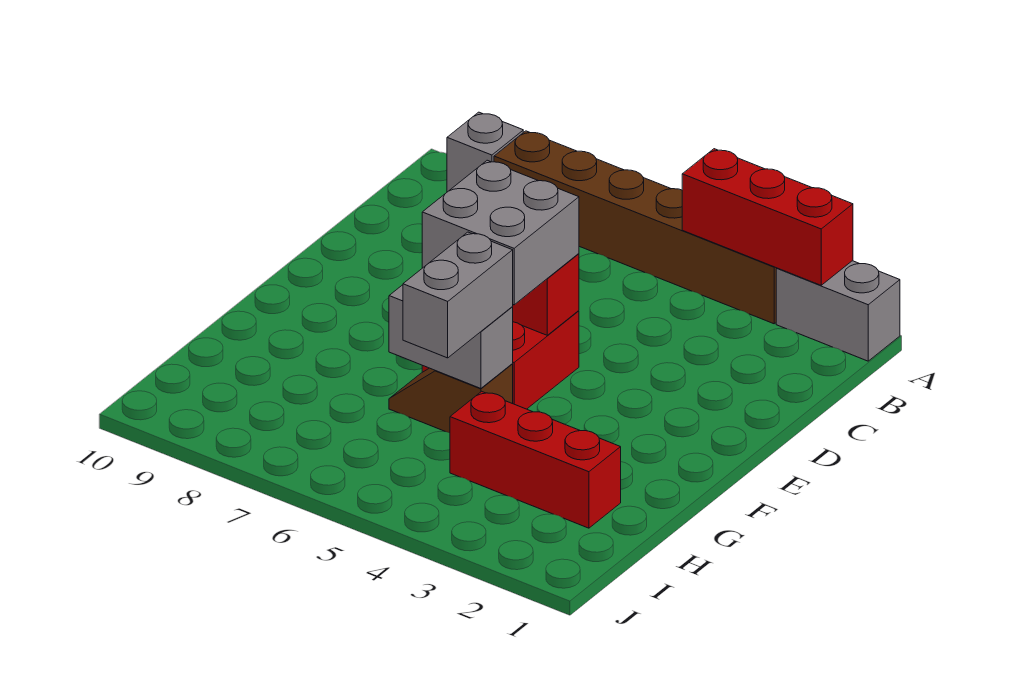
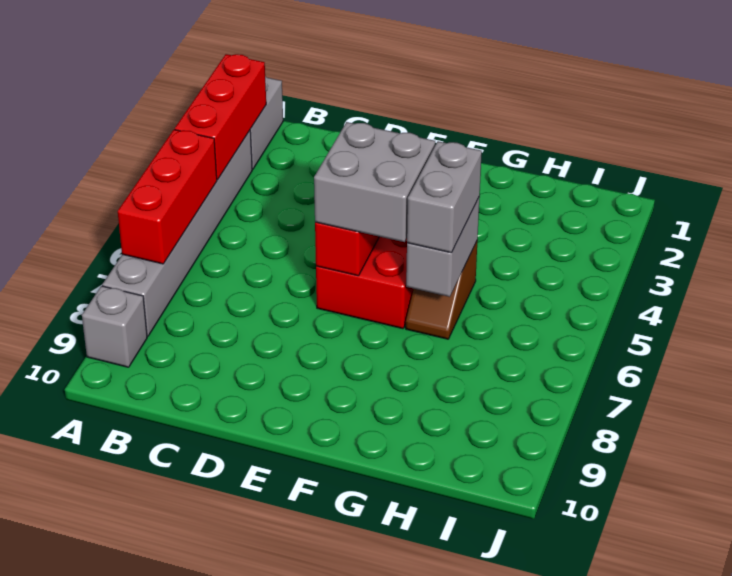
brown brick A3:A8 level 1 -> grey brick A3:A8 level 1
grey brick G5:H5 level 3 -> grey brick G5:G6 level 3
red brick H2:H4 level 1 -> red brick A5:A7 level 2

